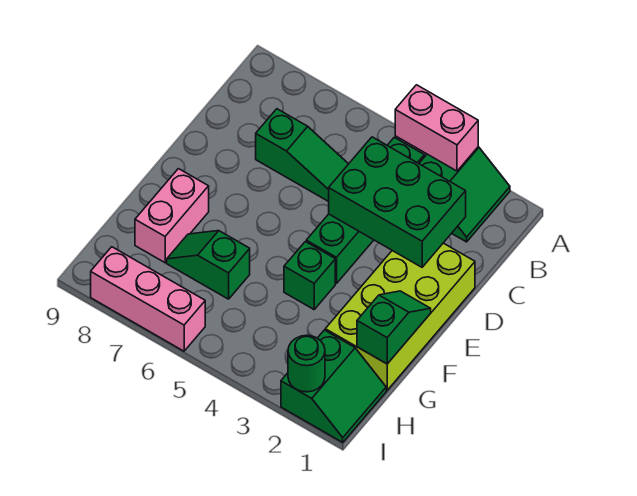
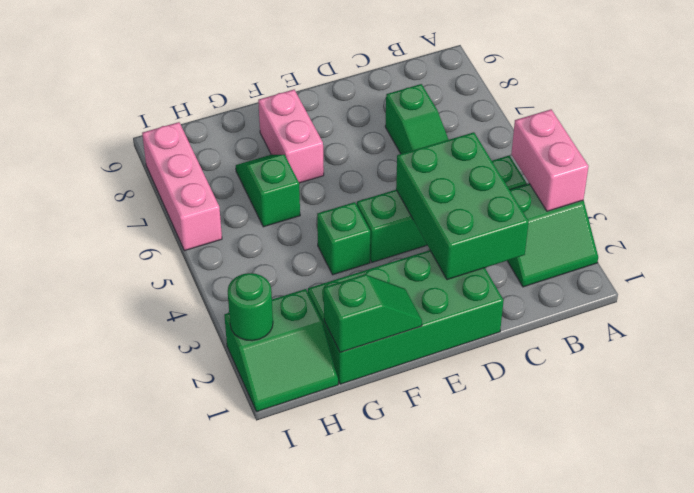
lime brick D1:G2 level 1 -> green brick D1:G2 level 1
pink brick F8:G8 level 1 -> pink brick F7:F8 level 1

